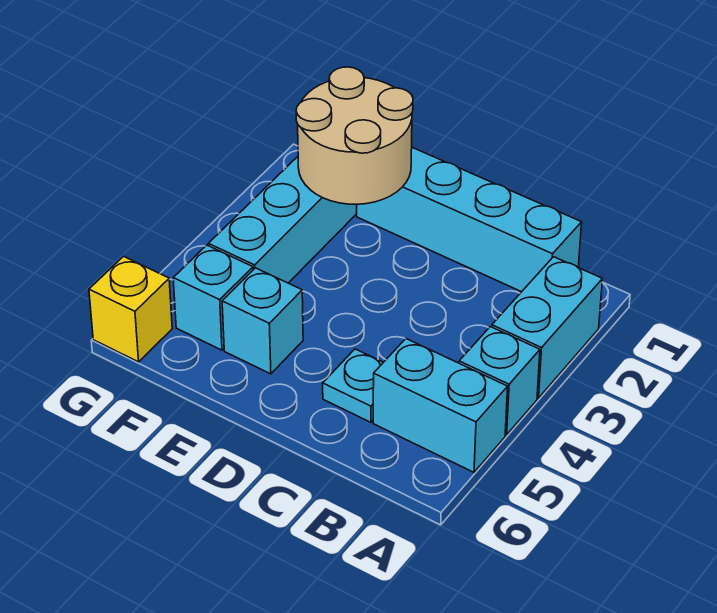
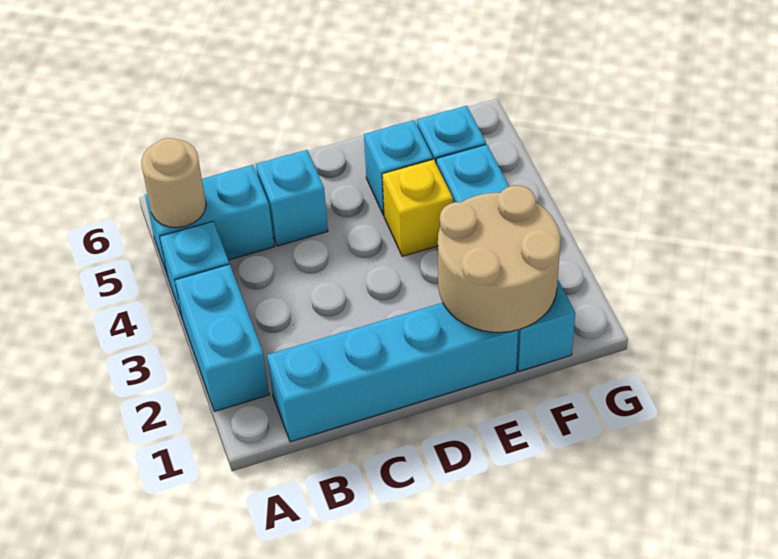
none -> tan round brick A5 level 2
cyan plate C5 level 1 -> cyan brick C5 level 1
yellow brick G6 level 1 -> yellow brick E4 level 1

